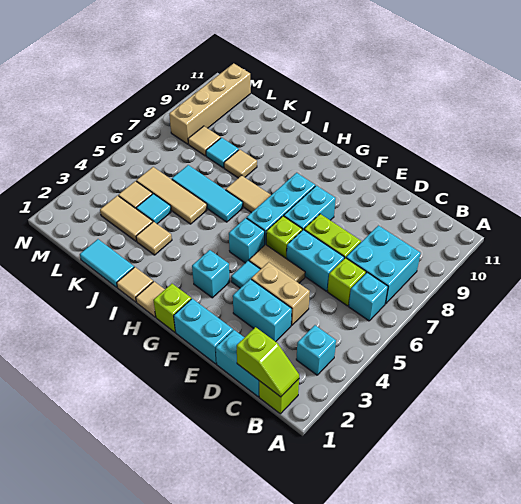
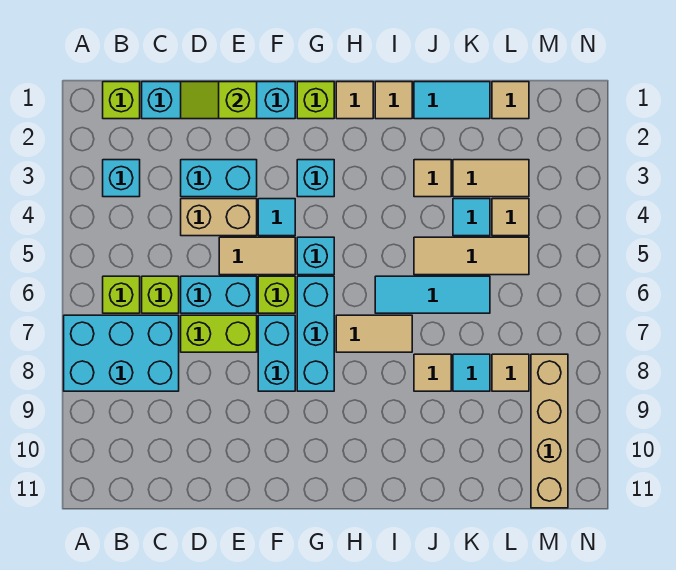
lime slope B1:C1 level 2 top C -> lime slope D1:E1 level 2 top E
cyan brick B6 level 1 -> lime brick B6 level 1
cyan brick B7:C8 level 1 -> cyan brick A7:C8 level 1
none -> tan tile L1 level 1

